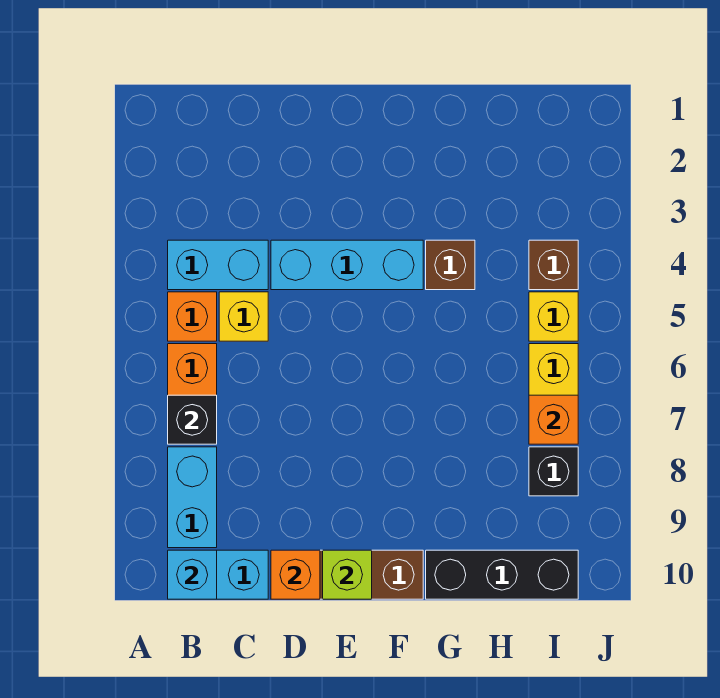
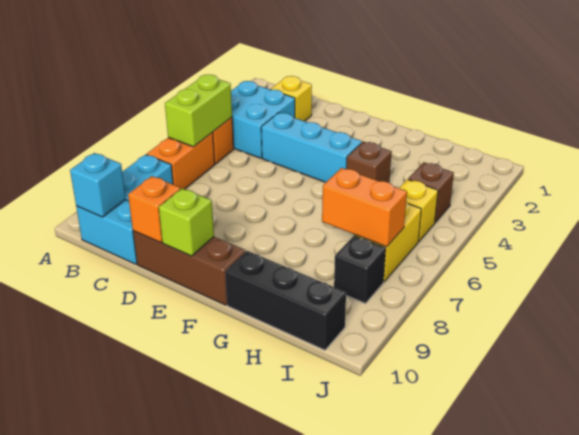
cyan brick B4:C4 level 1 -> cyan brick B3:C4 level 1
none -> lime brick B5:B6 level 2
black brick B7 level 2 -> none
yellow brick C5 level 1 -> yellow brick C2 level 1
orange brick I7 level 2 -> orange brick H7:I7 level 2

